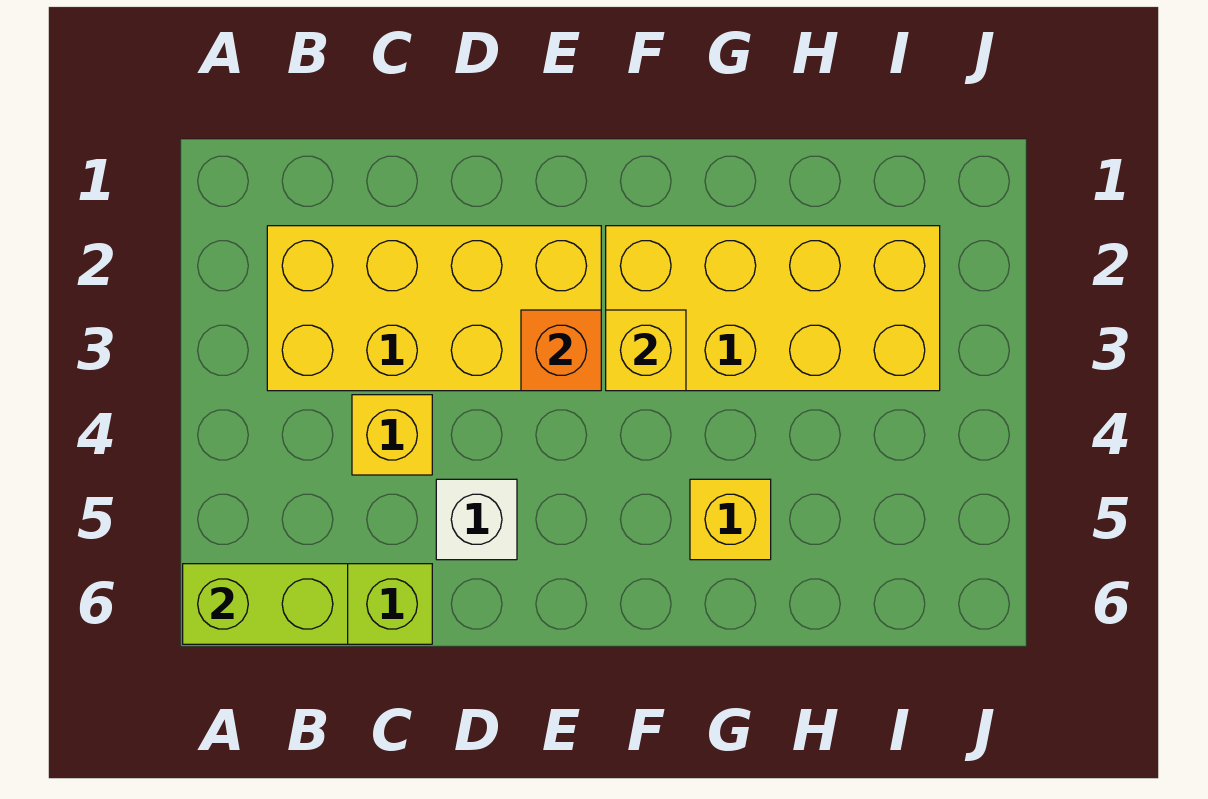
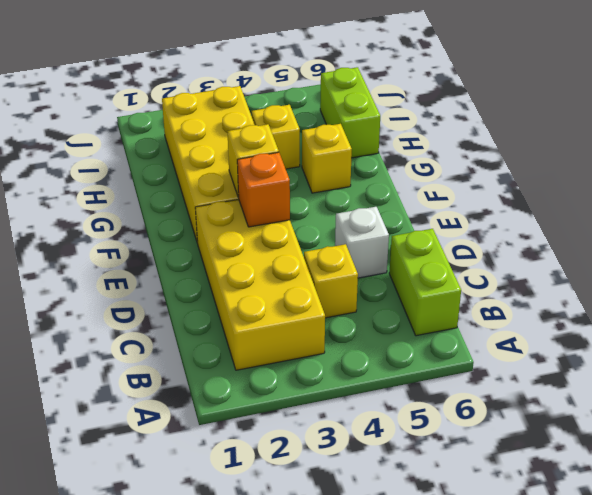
lime brick A6:B6 level 2 -> lime brick H6:I6 level 1
none -> yellow brick H4 level 1

